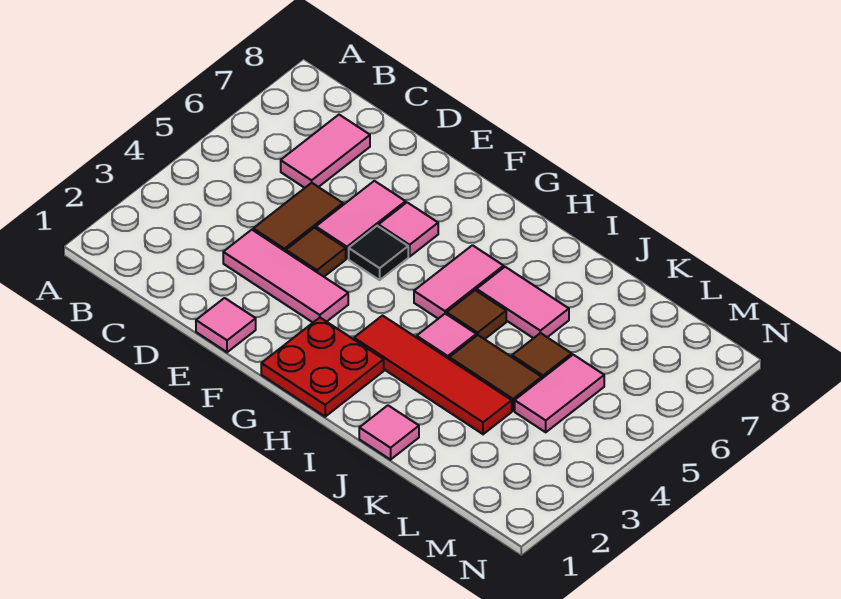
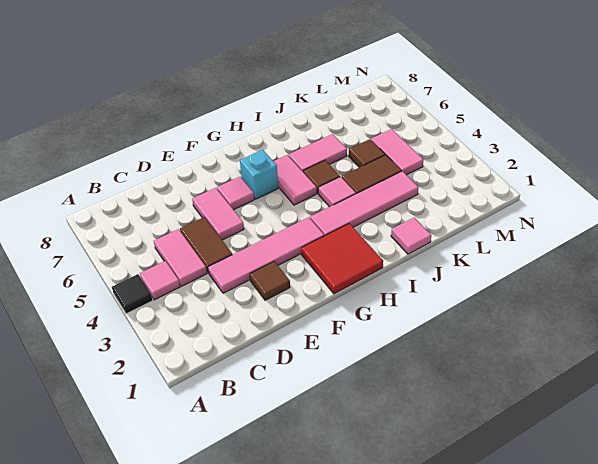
pink tile C6:C7 level 1 -> pink tile C4:C5 level 1
pink tile D3:F3 level 1 -> pink tile D3:G3 level 1
pink tile E1 level 1 -> pink tile B4 level 1
brown tile E4 level 1 -> brown tile E2 level 1
black tile F5 level 1 -> black tile A4 level 1
red plate G1:H2 level 1 -> red tile G1:H2 level 1
none -> cyan brick G6 level 1
red tile H3:K3 level 1 -> pink tile H3:K3 level 1

